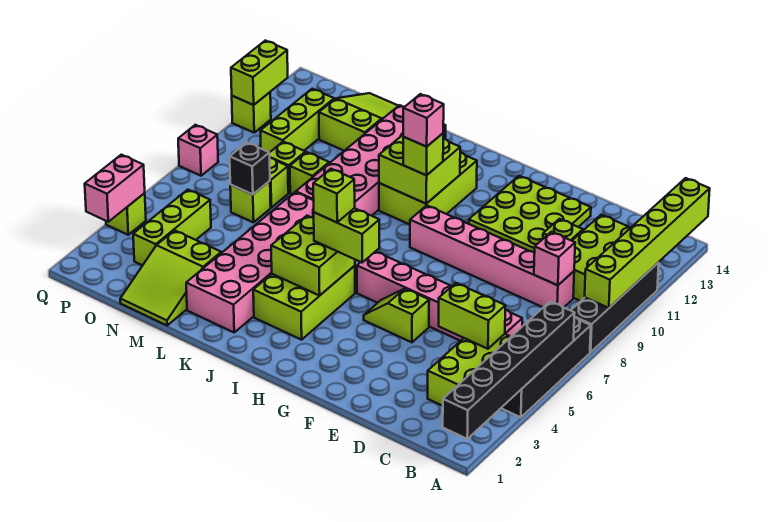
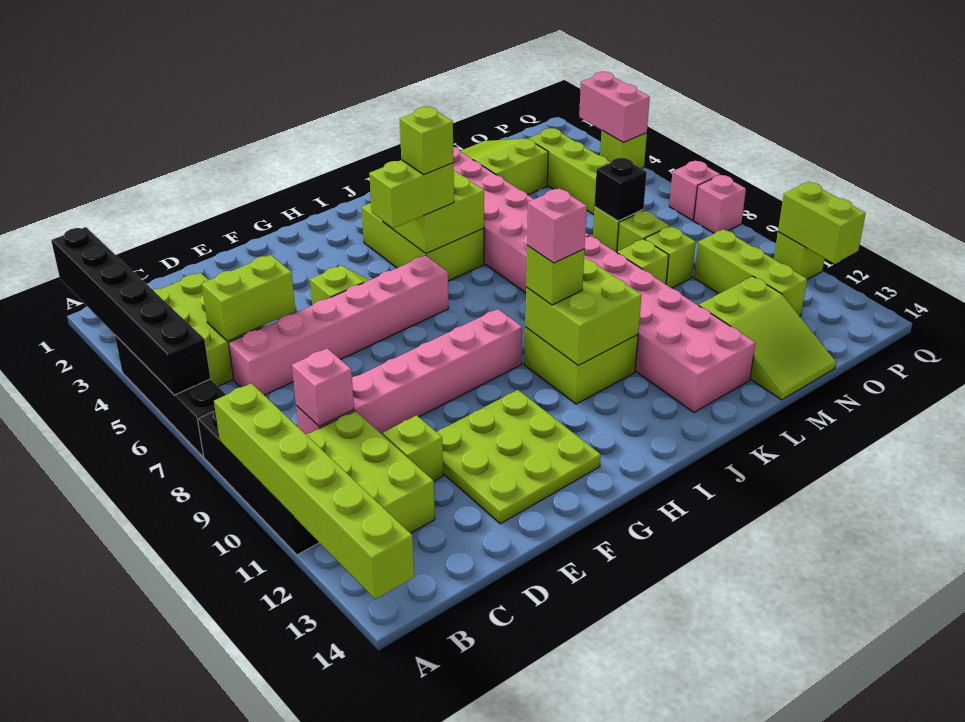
lime brick I10:J12 level 1 -> lime brick I10:J11 level 1
none -> pink brick Q7 level 1

